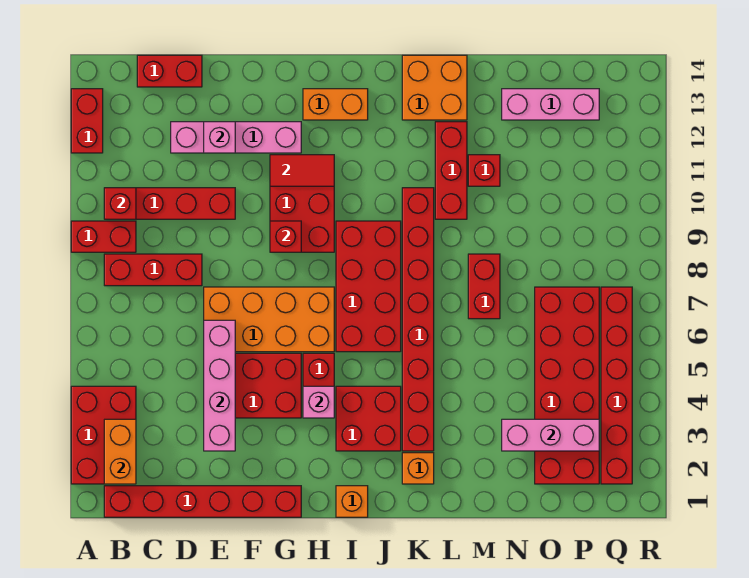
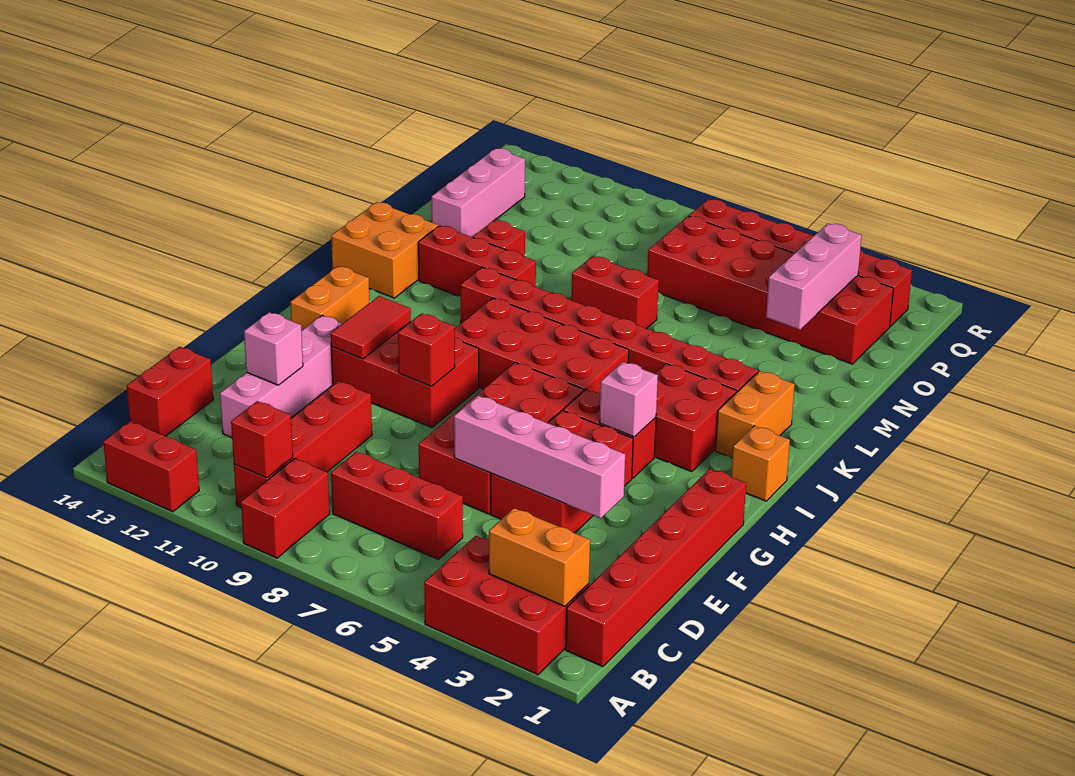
red brick B8:D8 level 1 -> red brick C6:C8 level 1
orange brick E6:H7 level 1 -> red brick E6:H7 level 1
orange brick K2 level 1 -> orange brick J2:K2 level 1

